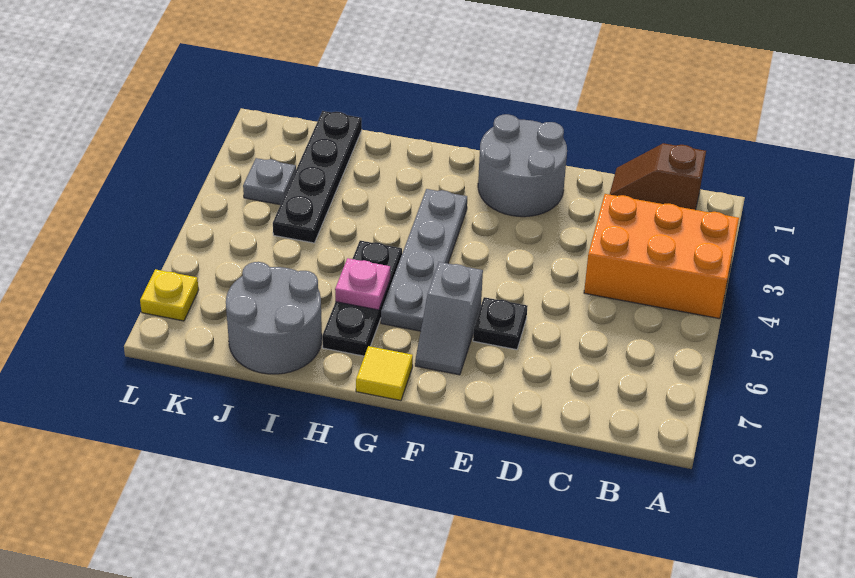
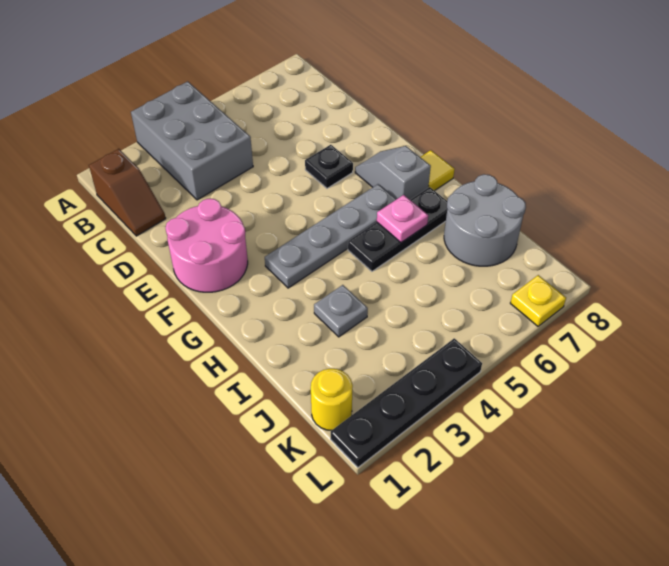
orange brick A3:C4 level 1 -> grey brick A3:C4 level 1
grey round brick E1:F2 level 1 -> pink round brick E1:F2 level 1
grey slope F6:F7 level 1 top 6 -> grey slope F7:G7 level 1 top G
black plate J1:J4 level 1 -> black plate L1:L4 level 1
none -> yellow round brick K1 level 1
grey plate K3 level 1 -> grey plate I3 level 1

